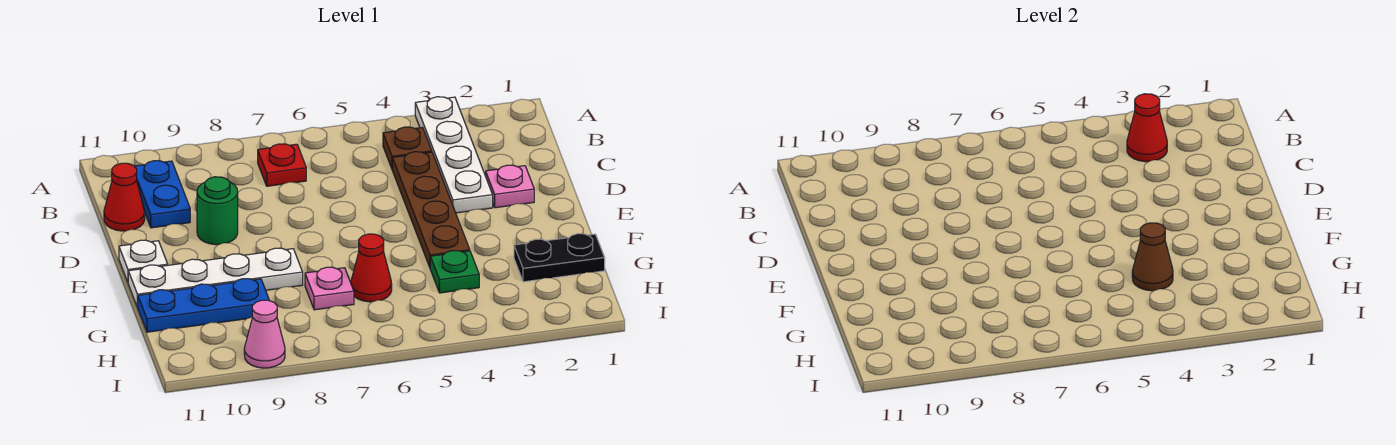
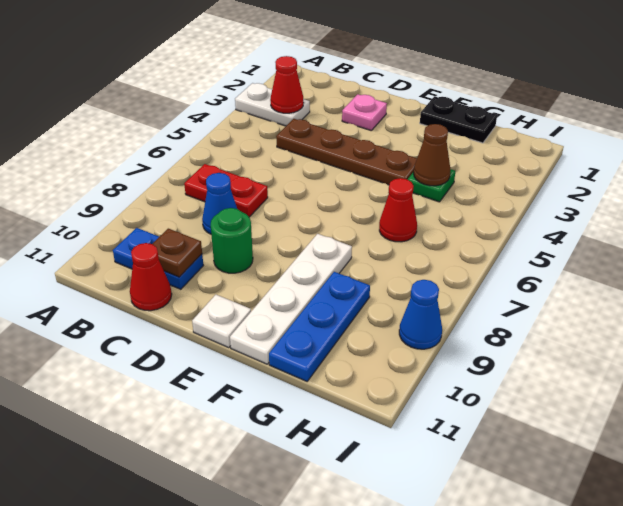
white plate A3:D3 level 1 -> white plate A3:B3 level 1
brown plate B4 level 1 -> brown plate C10 level 2
red plate B7 level 1 -> red plate B7:C7 level 1
none -> blue cone C8 level 1
black plate G1:G2 level 1 -> black plate F1:G1 level 1
pink plate G7 level 1 -> none
pink cone I9 level 1 -> blue cone I9 level 1

